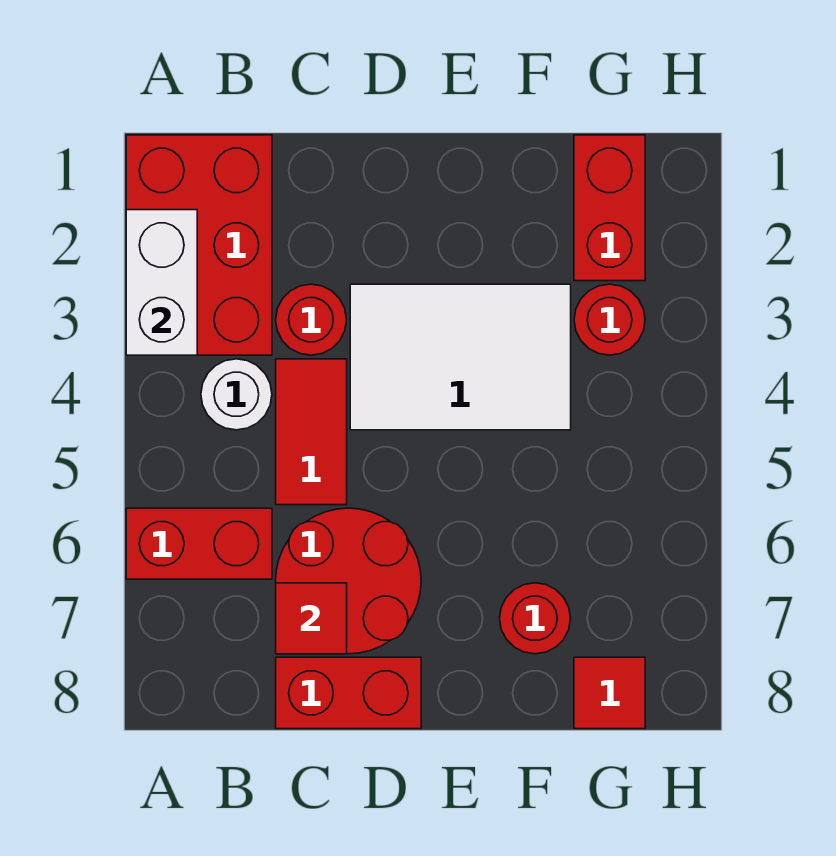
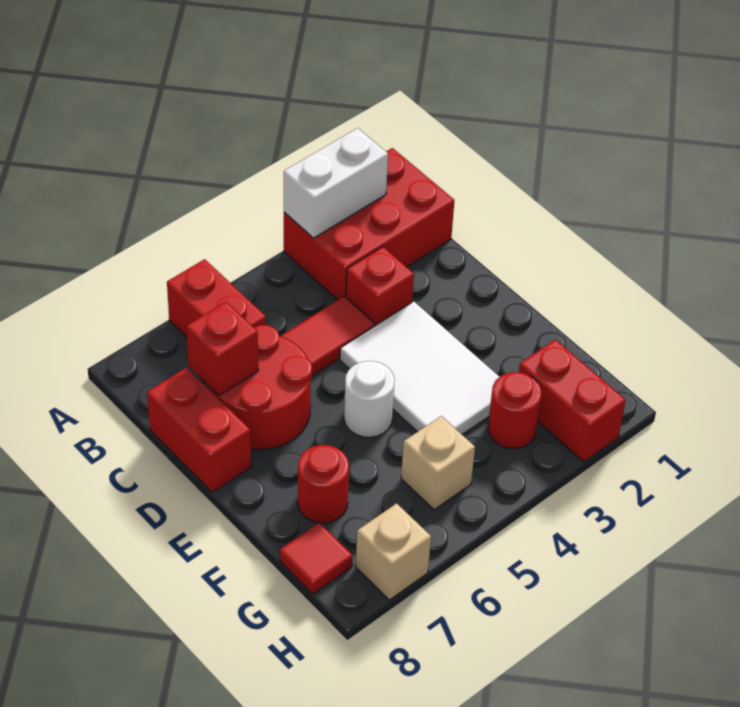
white round brick B4 level 1 -> white round brick E5 level 1
red round brick C3 level 1 -> red brick C3 level 1
red tile C7 level 2 -> red brick C7 level 2
red brick G1:G2 level 1 -> red brick G2:H2 level 1
none -> tan brick G5 level 1
none -> tan brick H7 level 1

